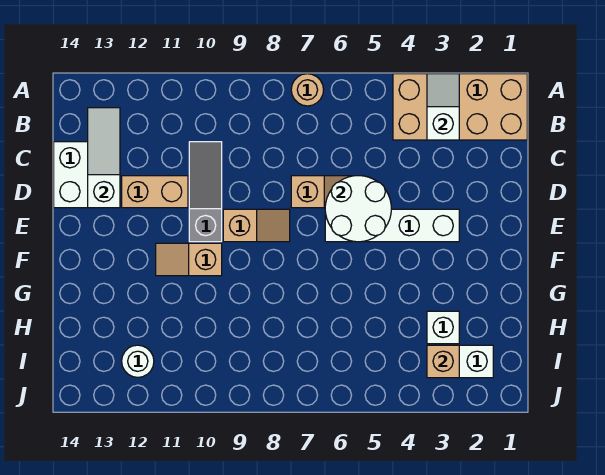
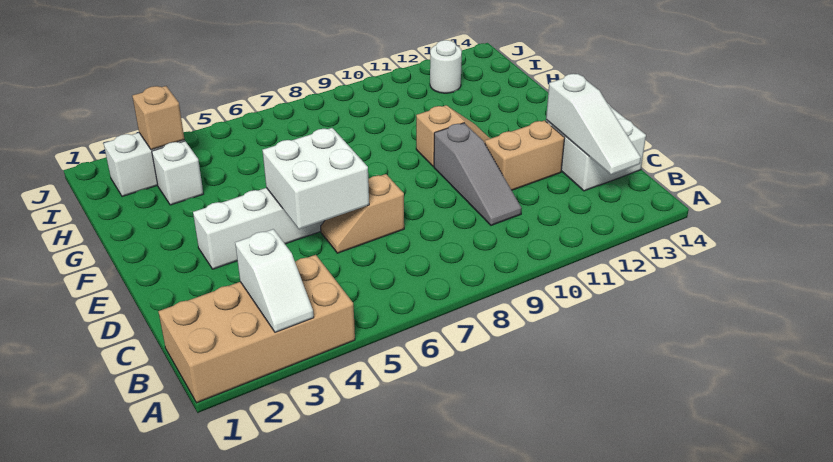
tan round brick A7 level 1 -> none
white round brick D5:E6 level 2 -> white brick D5:E6 level 2
tan slope E8:E9 level 1 top 9 -> none

